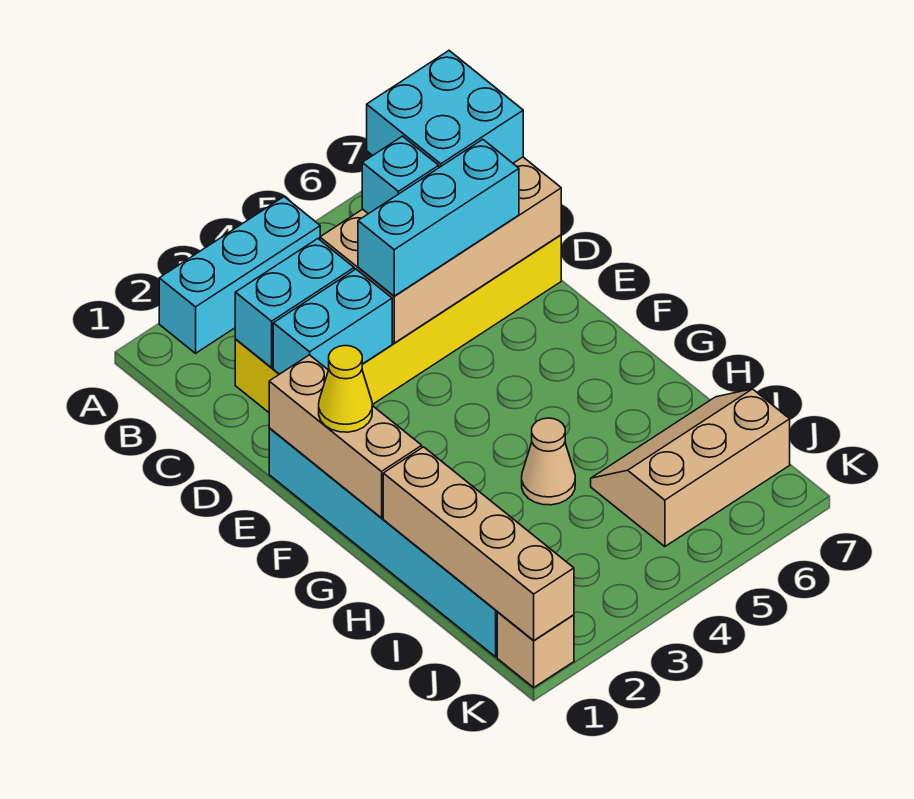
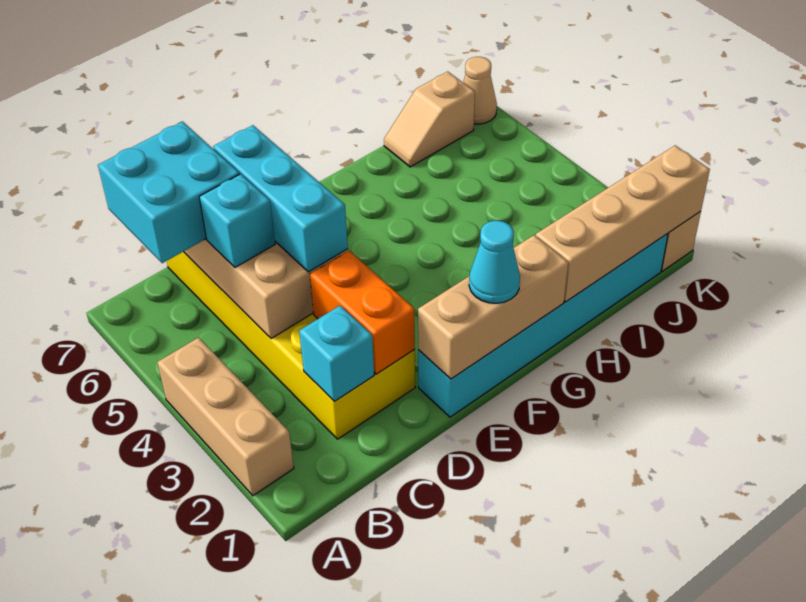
cyan brick A2:A4 level 1 -> tan brick A2:A4 level 1
cyan brick C2:C3 level 2 -> cyan brick C2 level 2
cyan brick D2:D3 level 2 -> orange brick D2:D3 level 2
yellow cone F1 level 3 -> cyan cone F1 level 3
tan cone H4 level 1 -> tan cone K7 level 1
tan slope I5:J7 level 1 top J -> tan slope I7:J7 level 1 top J

